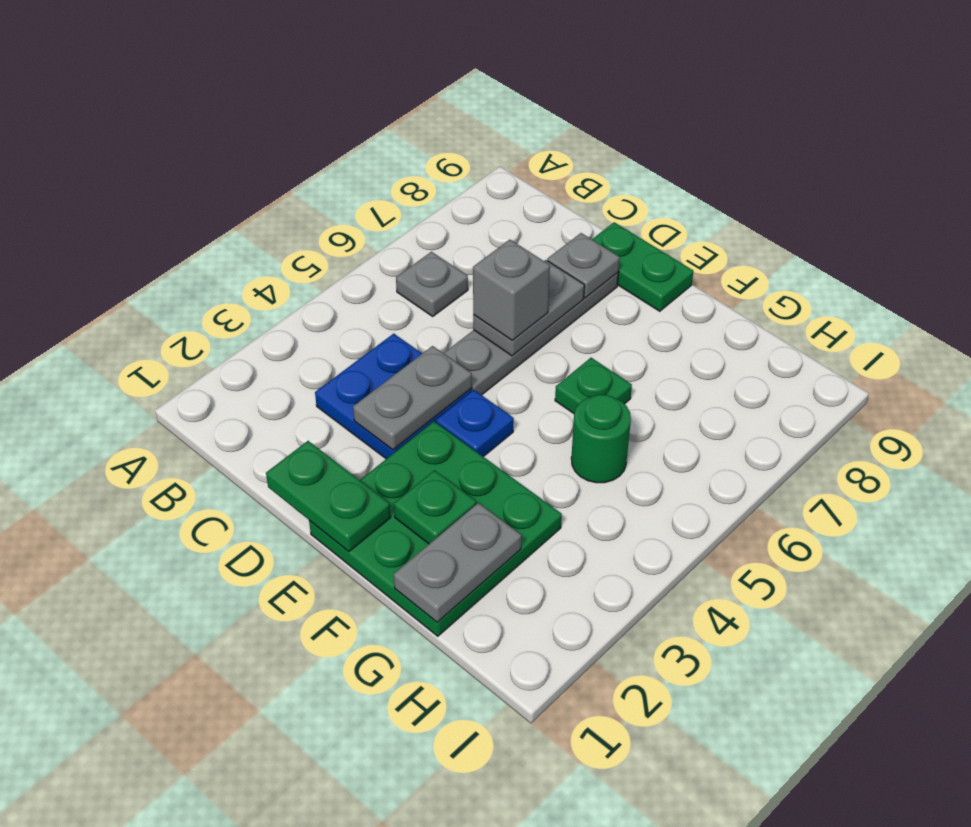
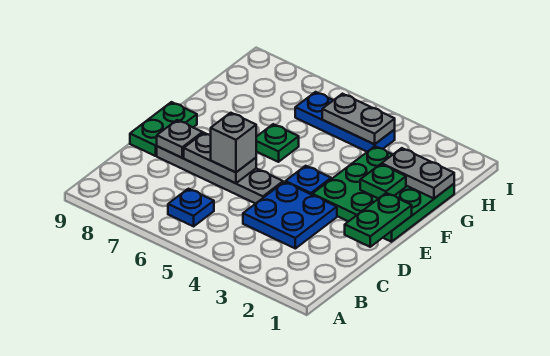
grey plate B6 level 1 -> blue plate B6 level 1
grey plate D3:D4 level 2 -> grey plate H4:H5 level 2
green round brick G5 level 1 -> none
none -> blue plate H4:H6 level 1

